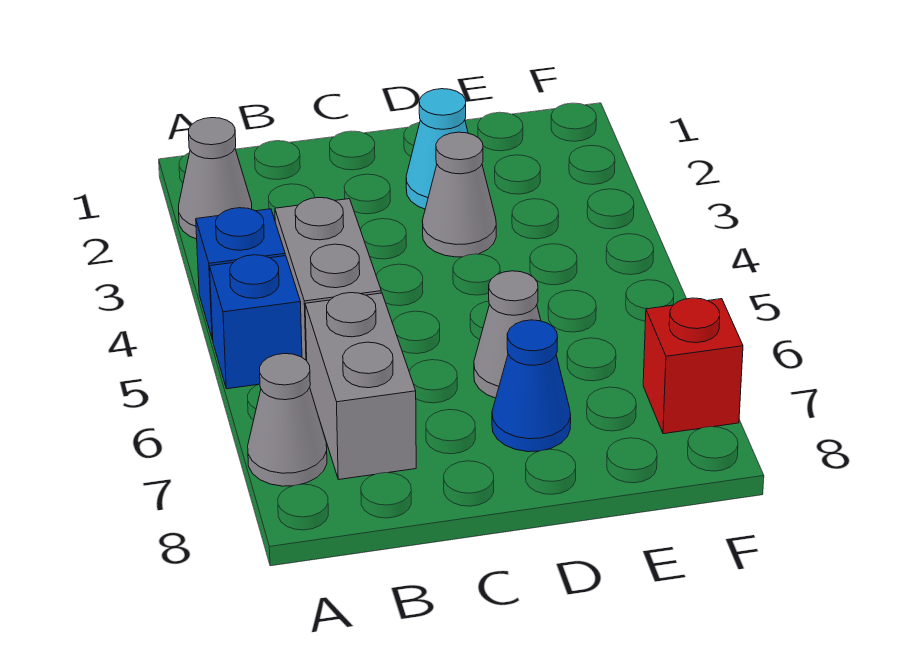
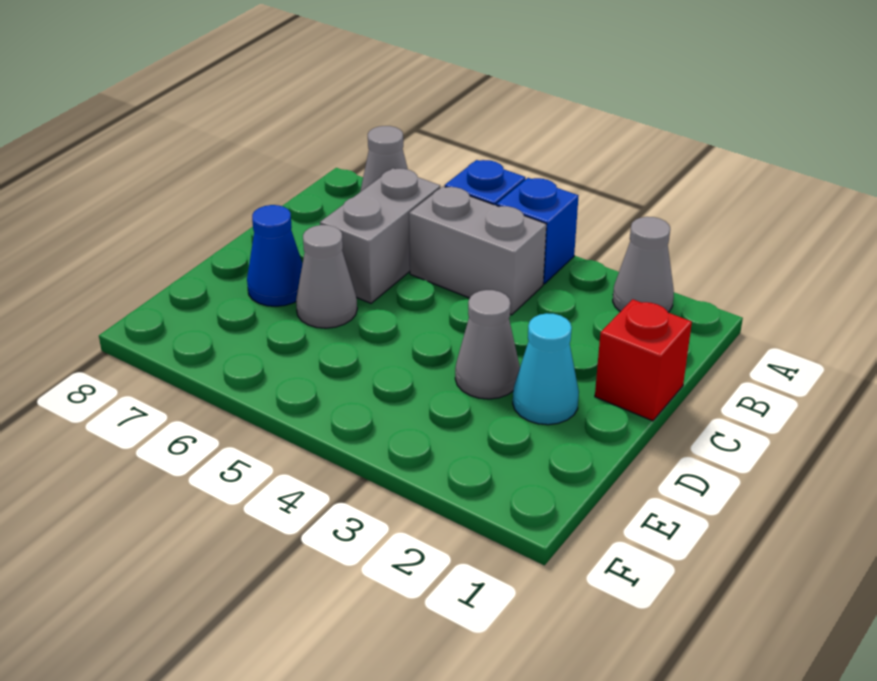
grey brick B6:B7 level 1 -> grey brick B6:C6 level 1
red brick F7 level 1 -> red brick C1 level 1

